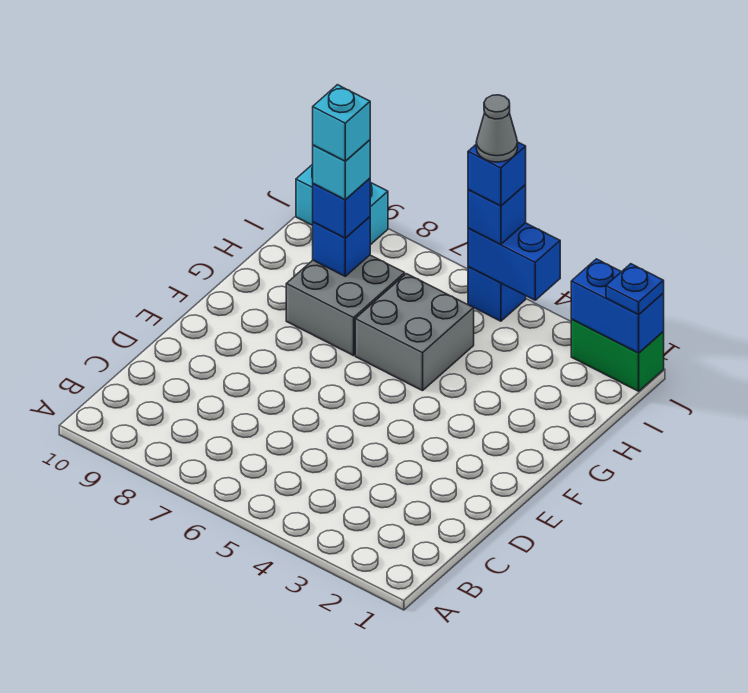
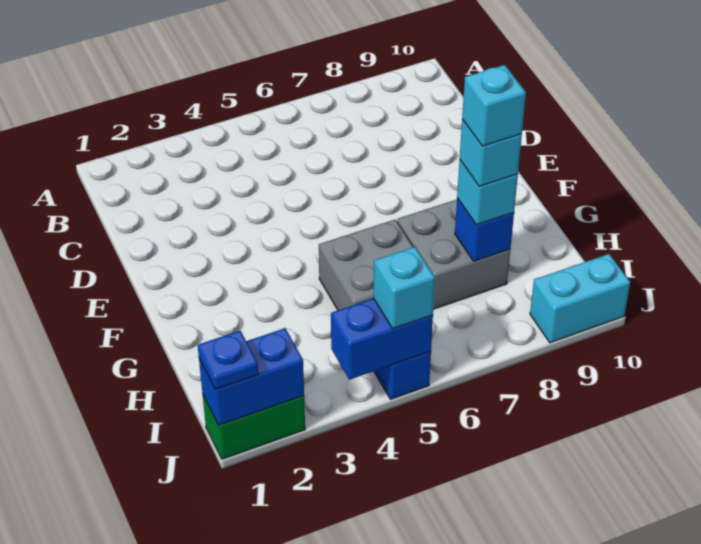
blue brick H8 level 3 -> cyan brick H8 level 3
blue brick J5 level 3 -> cyan brick J5 level 3
blue brick J5 level 4 -> none
grey cone J5 level 5 -> none

